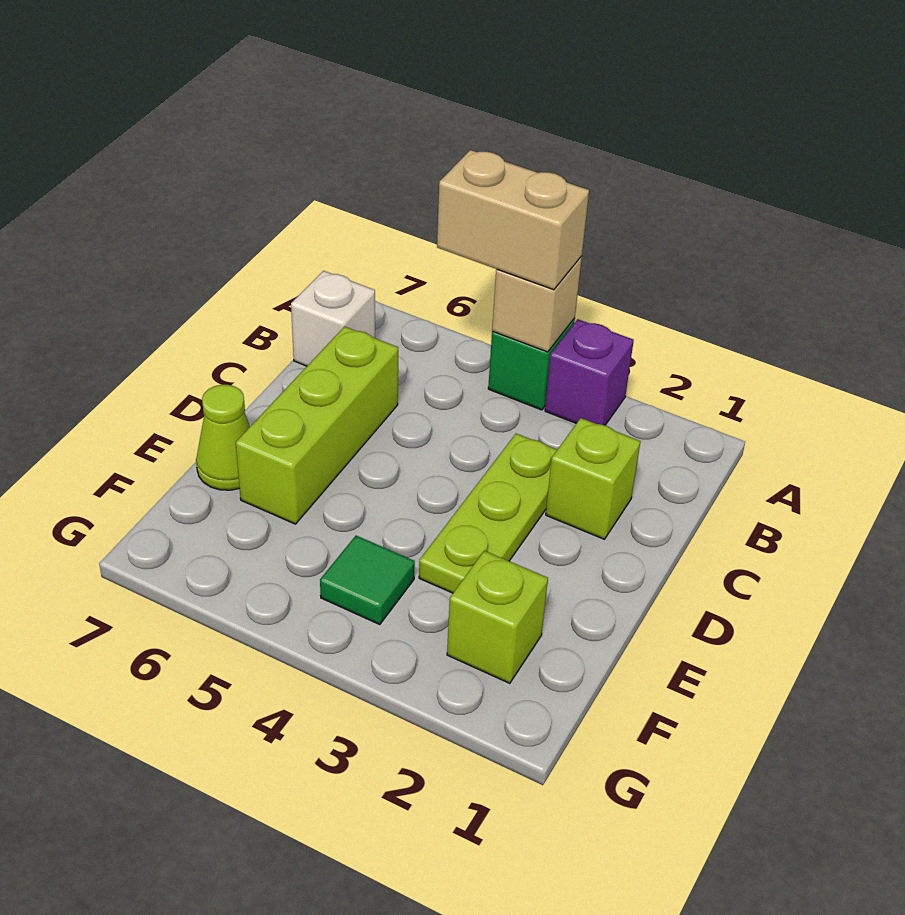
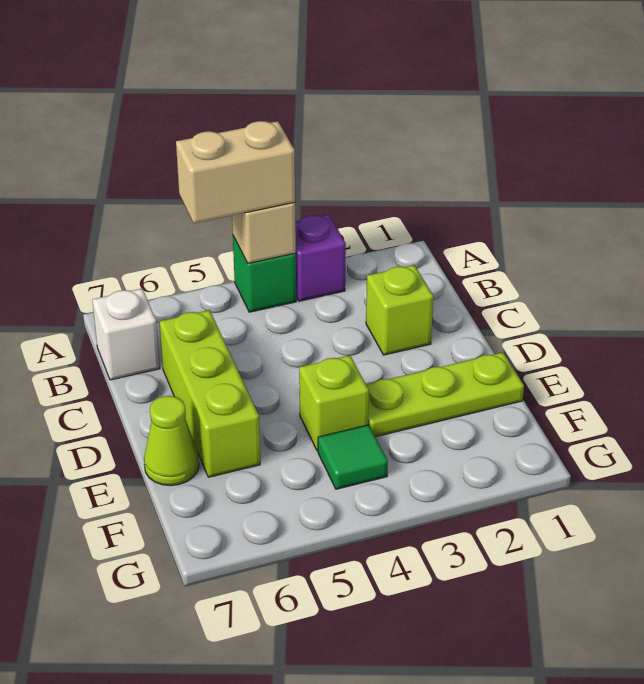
lime plate C3:E3 level 1 -> lime plate E1:E3 level 1
lime brick F2 level 1 -> lime brick E4 level 1

